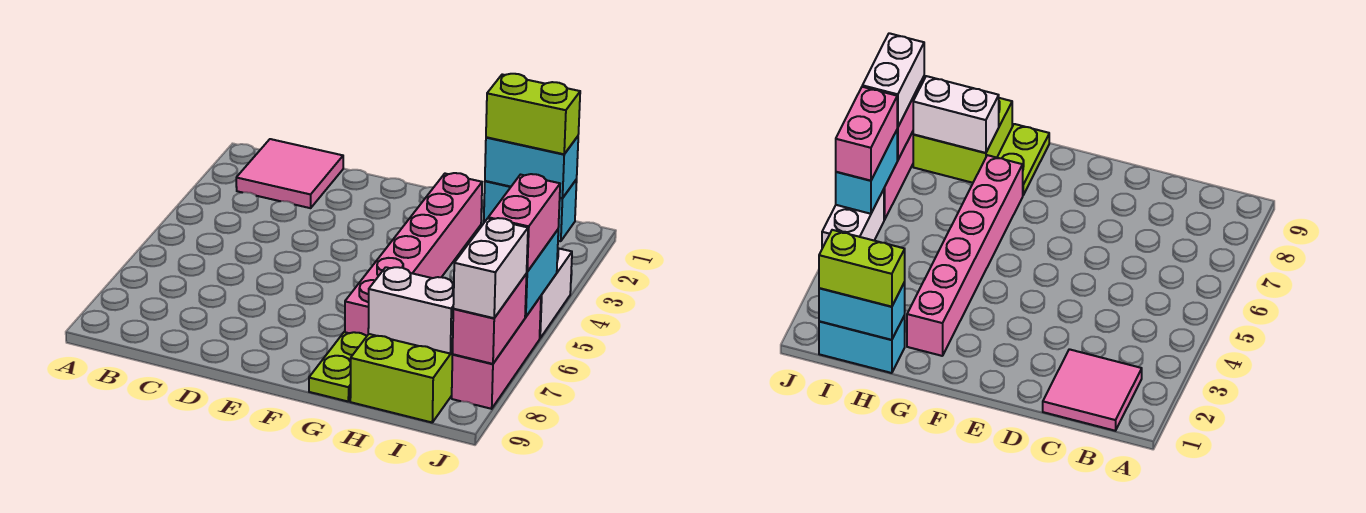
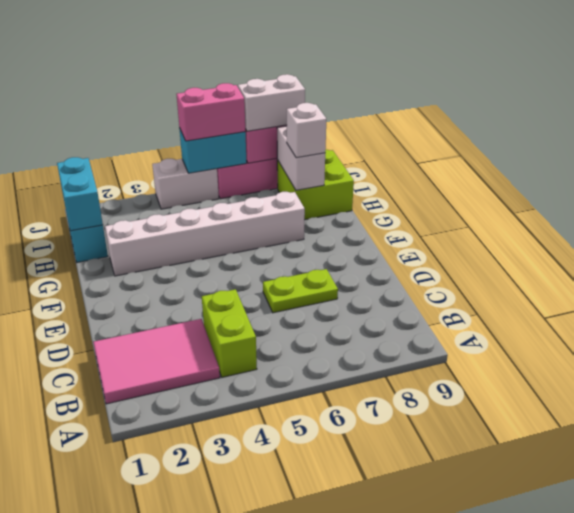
pink tile B1:C2 level 1 -> pink tile B1:C3 level 1
pink brick G2:G7 level 1 -> white brick G2:G7 level 1
lime plate G8:G9 level 1 -> lime plate D6:D7 level 1
lime brick H1:I1 level 3 -> lime brick B4:C4 level 1
none -> white brick H8 level 3

